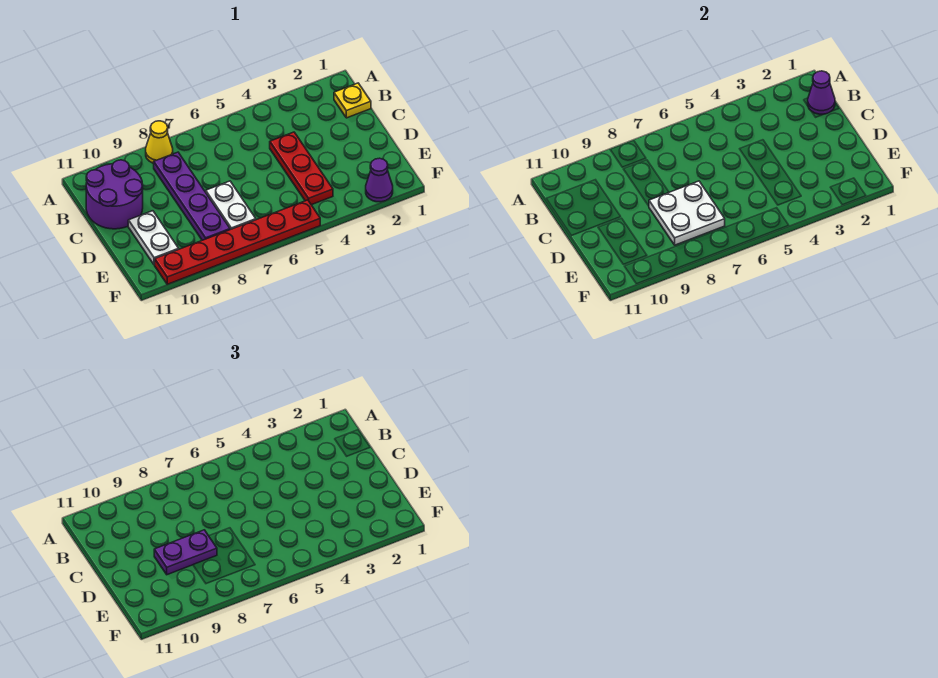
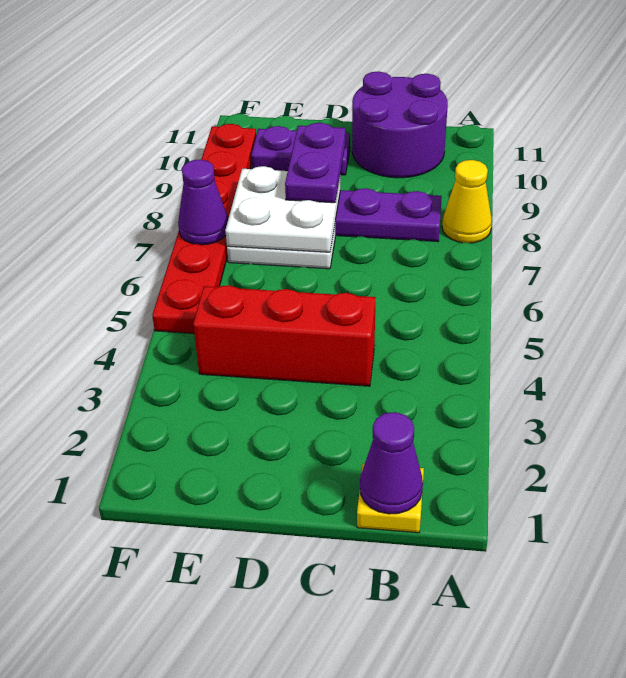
red plate C4:E4 level 1 -> red brick C4:E4 level 1
white plate D10:E10 level 1 -> purple plate D10:E10 level 1
purple cone F2 level 1 -> purple cone F7 level 2

